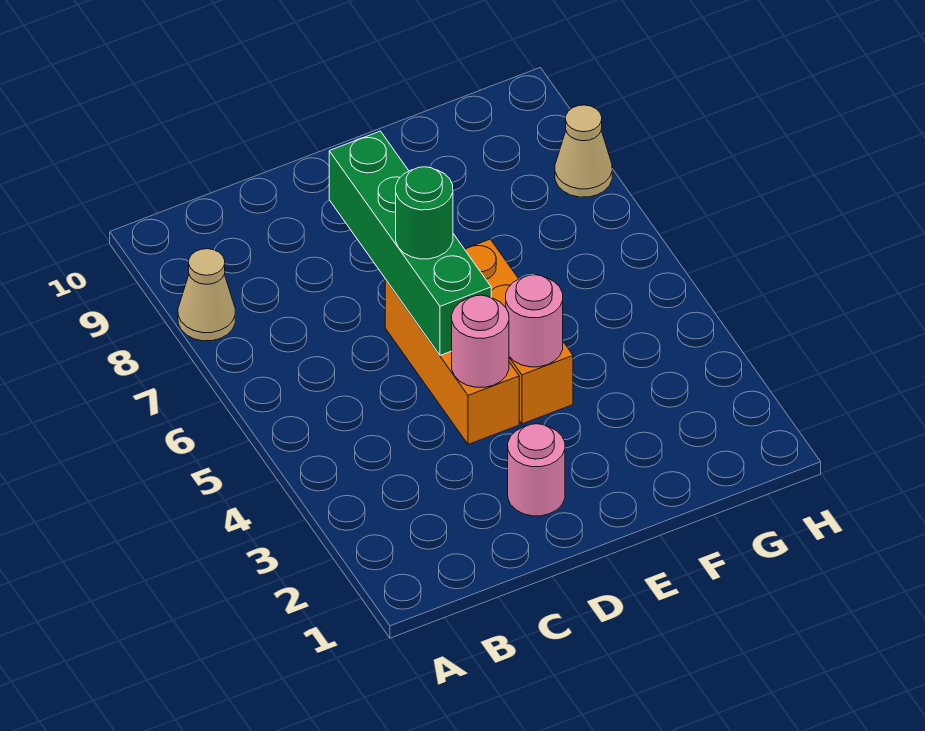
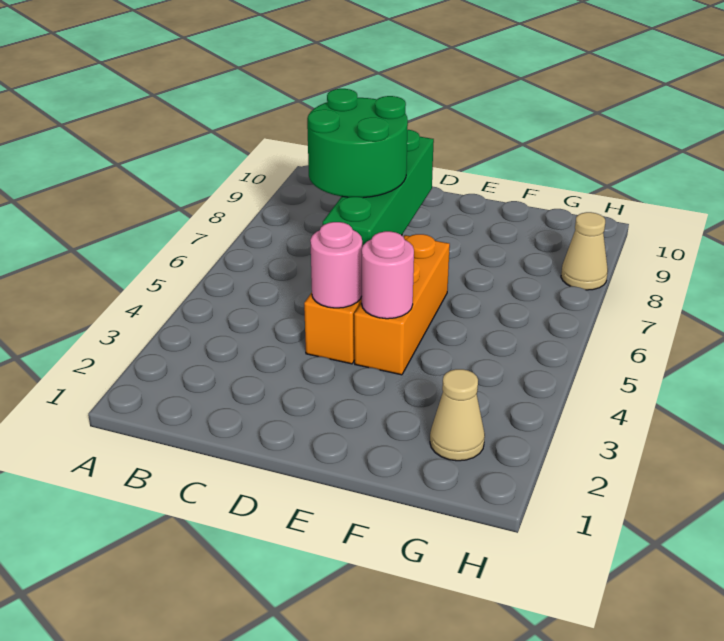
tan cone A8 level 1 -> tan cone G2 level 1
pink round brick D2 level 1 -> none
green round brick D6 level 3 -> green round brick C6:D7 level 3

